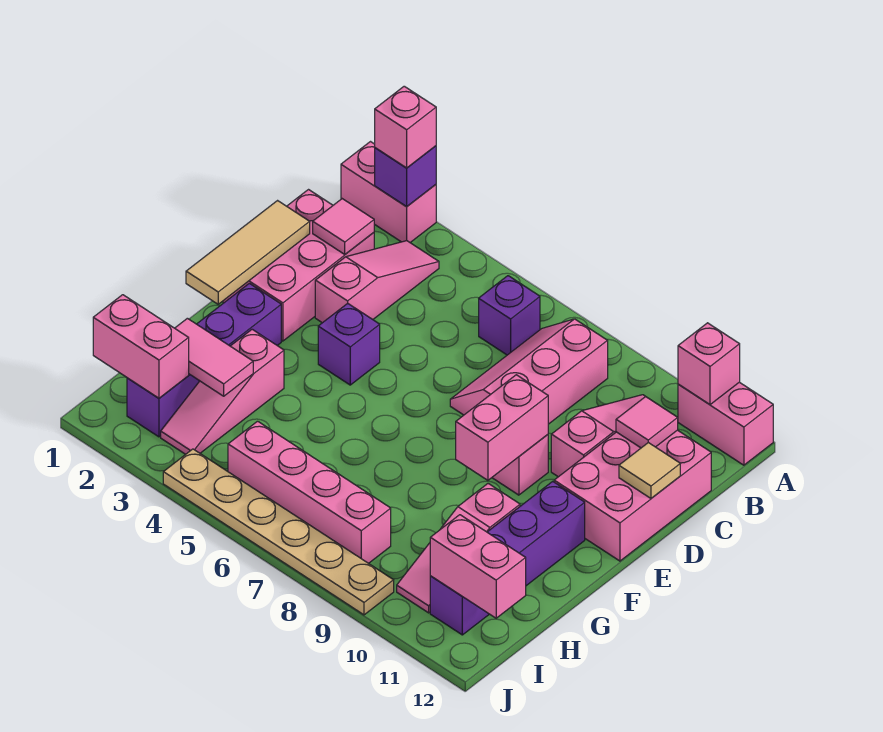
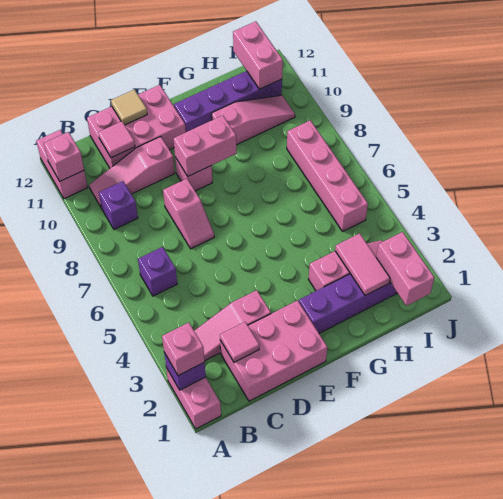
pink slope B7:D8 level 1 top 8 -> pink slope D7:D8 level 1 top 8
tan tile D1:F1 level 2 -> none
purple brick E4 level 1 -> purple brick B9 level 1
tan plate J4:J9 level 1 -> none

